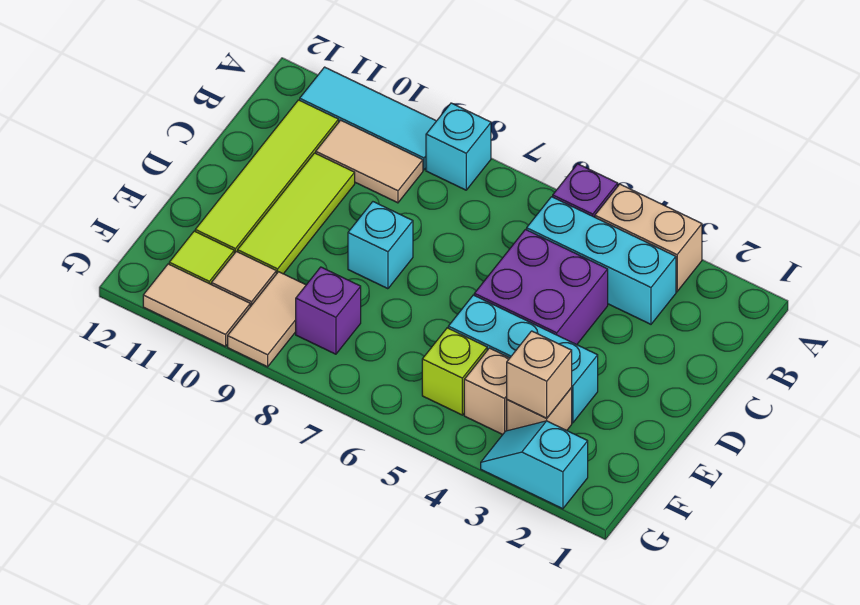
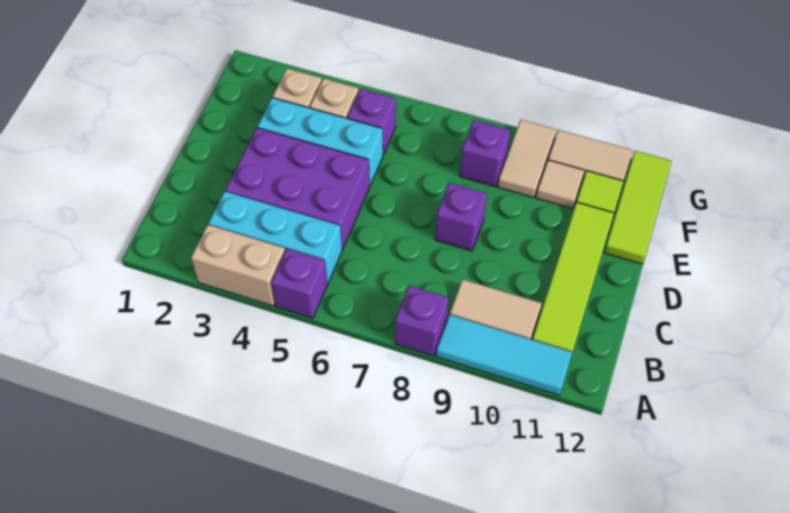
cyan brick A8 level 1 -> purple brick A8 level 1
purple brick C4:D5 level 1 -> purple brick C3:D5 level 1
lime tile C10:E10 level 1 -> lime tile E12:G12 level 1
cyan brick D8 level 1 -> purple brick D8 level 1
tan brick F3 level 2 -> none
lime brick F5 level 1 -> purple brick F5 level 1
cyan slope G2:G3 level 1 top 2 -> none

